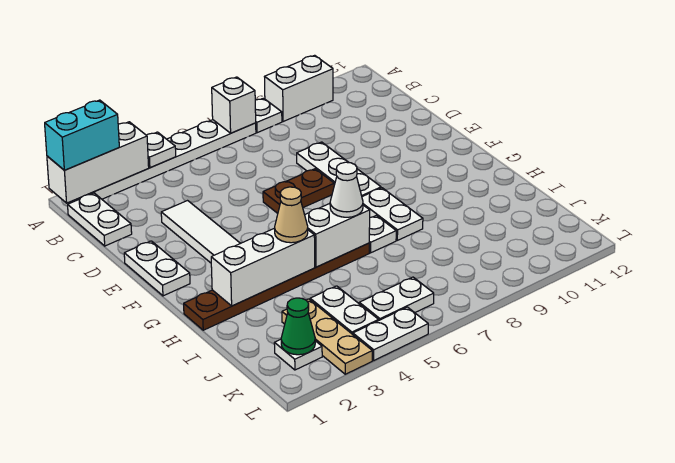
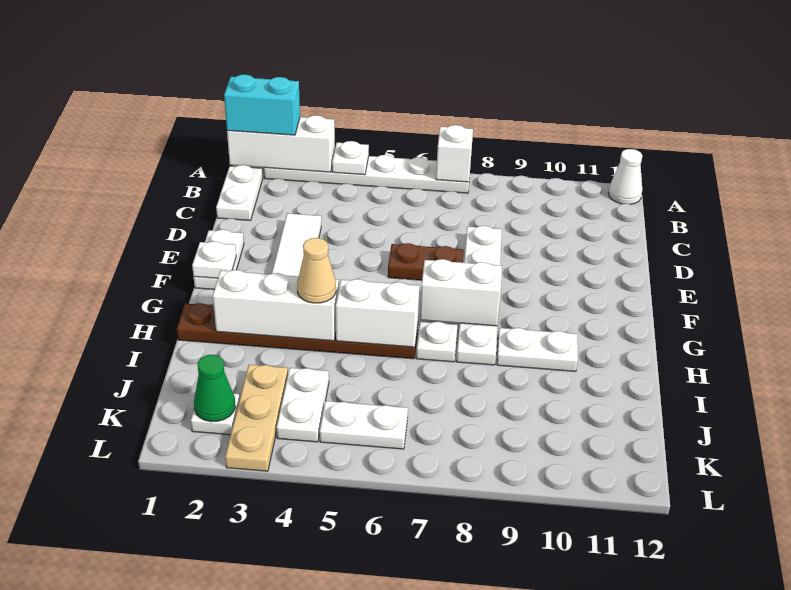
white plate A8 level 1 -> white plate F1 level 2
white brick A9:A10 level 1 -> white brick G7:G8 level 2
white cone H6 level 3 -> white cone A12 level 1
white plate L4:L5 level 1 -> white plate H9:H10 level 1

